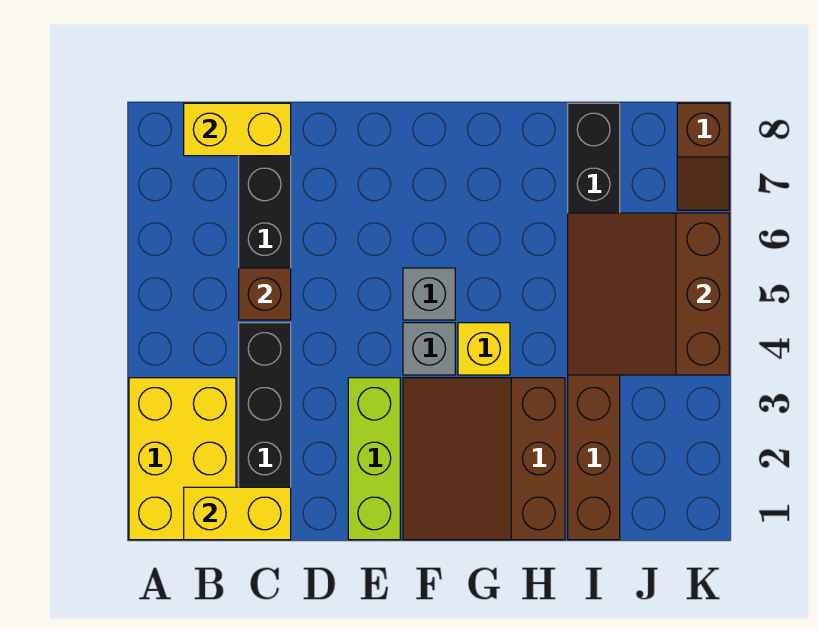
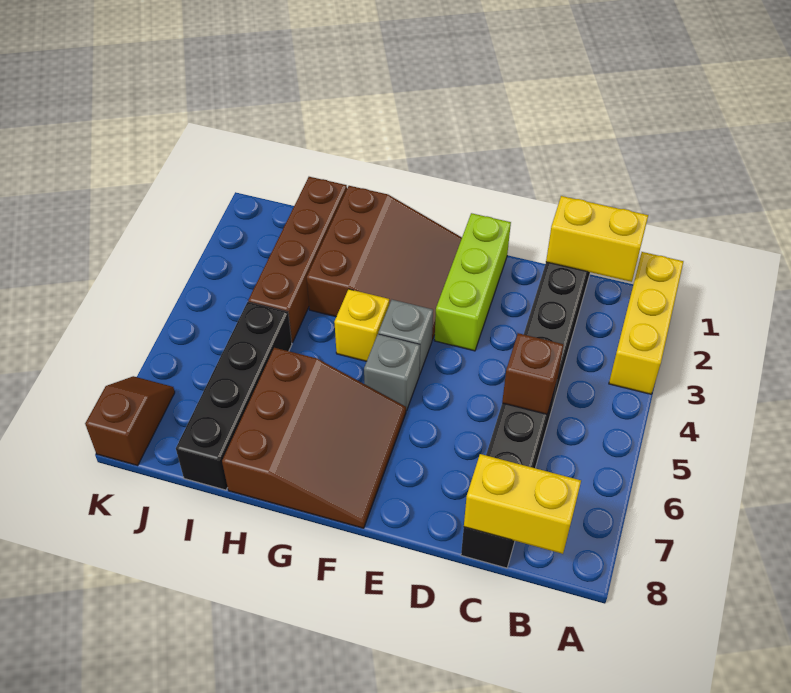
yellow brick A1:B3 level 1 -> yellow brick A1:A3 level 1
brown slope I4:K6 level 2 top K -> brown slope F6:H8 level 1 top H

